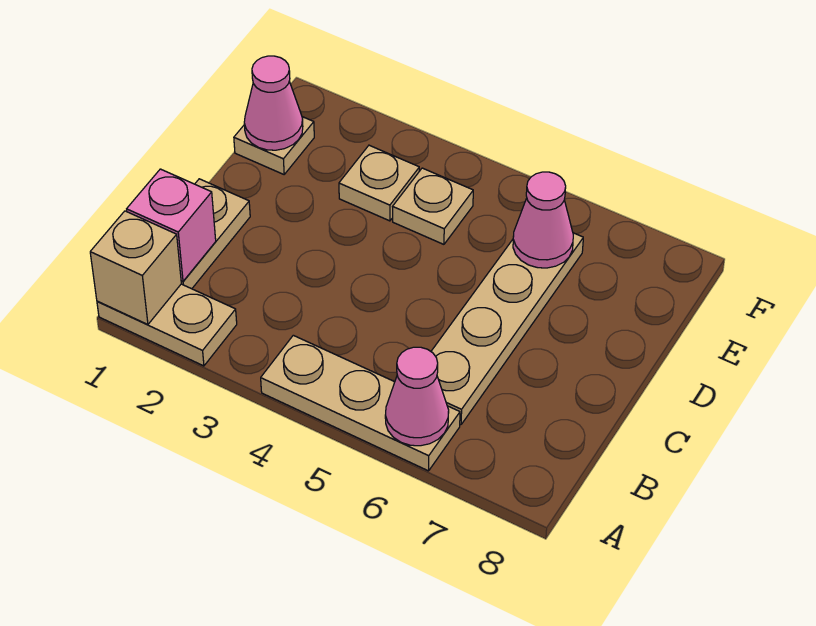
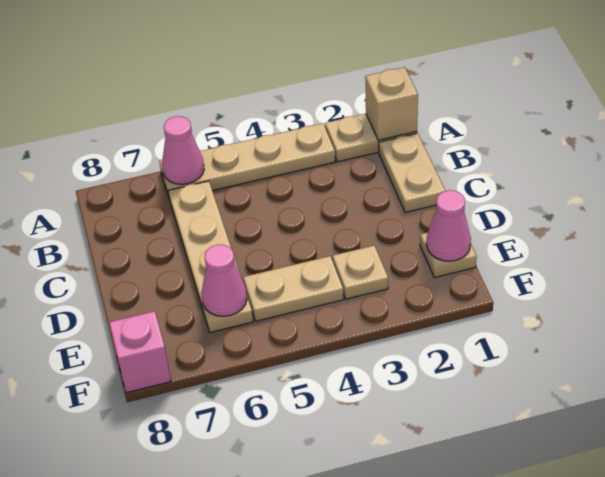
tan plate A4:A6 level 1 -> tan plate A3:A6 level 1
pink brick B1 level 2 -> pink brick F8 level 1
tan plate E4 level 1 -> tan plate E4:E5 level 1

